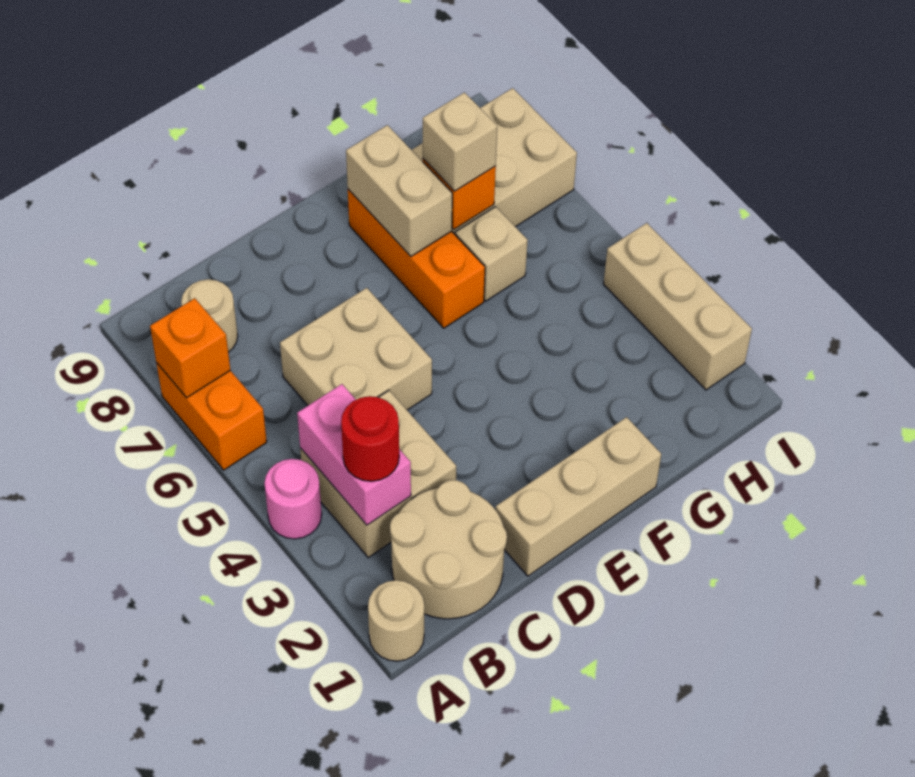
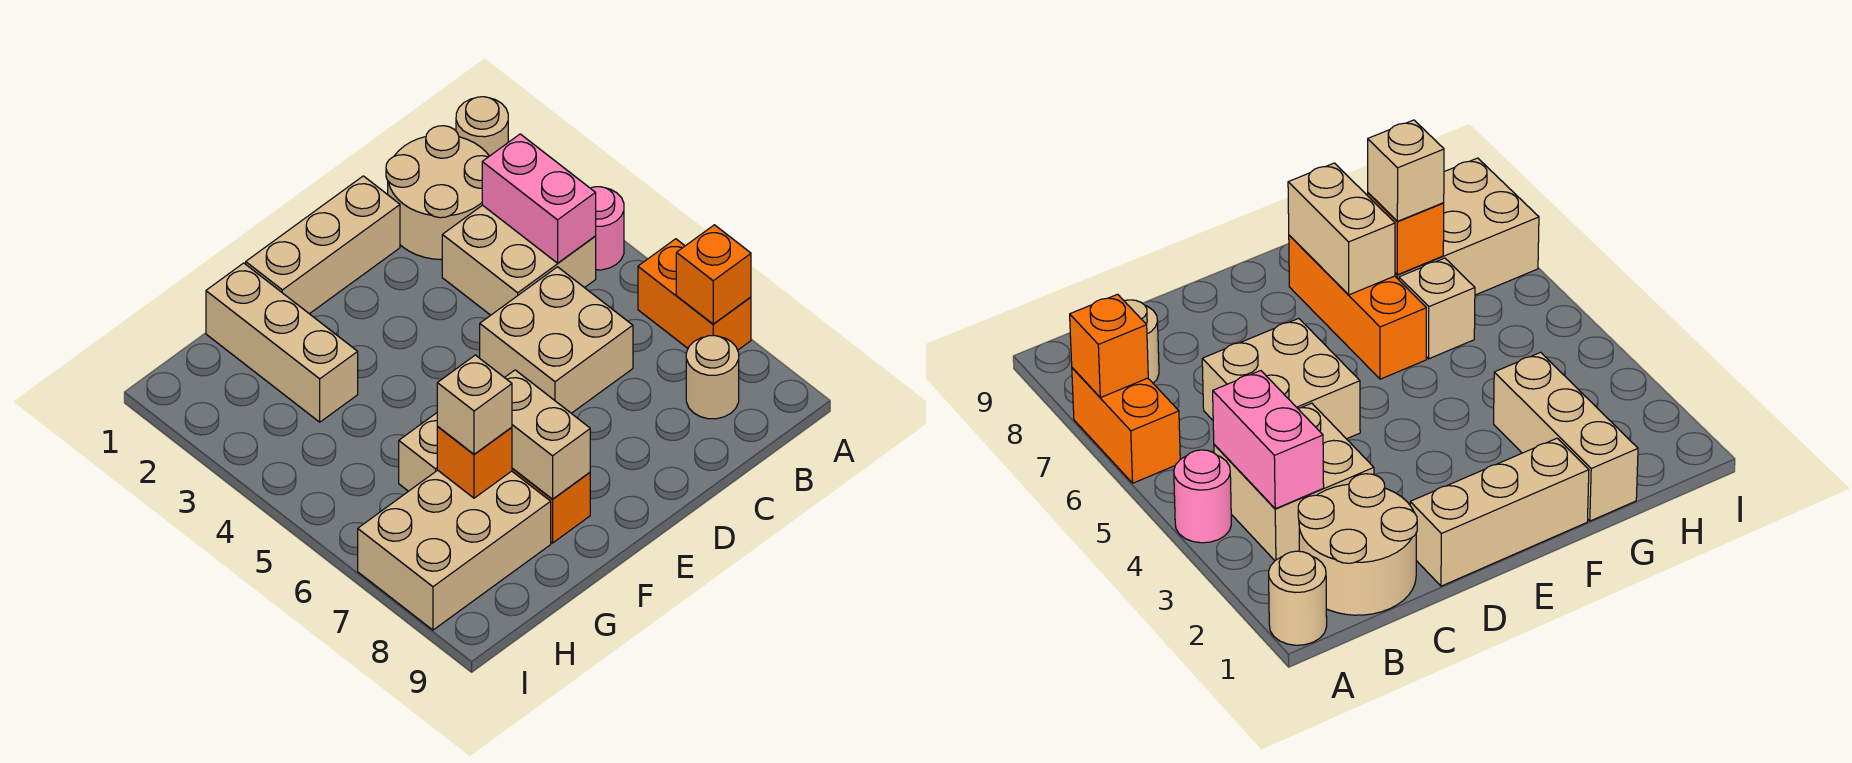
red round brick B3 level 3 -> none
tan brick I2:I4 level 1 -> tan brick G1:G3 level 1

